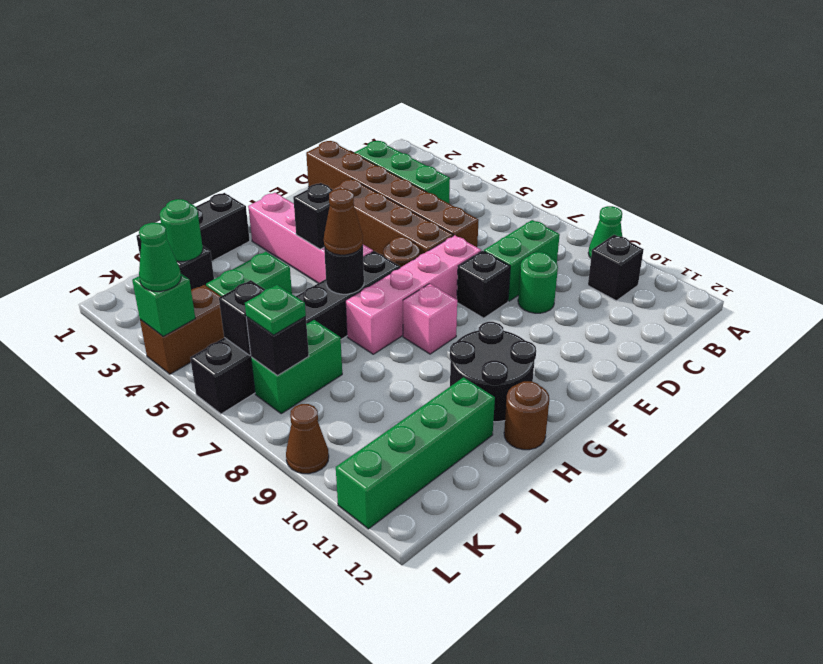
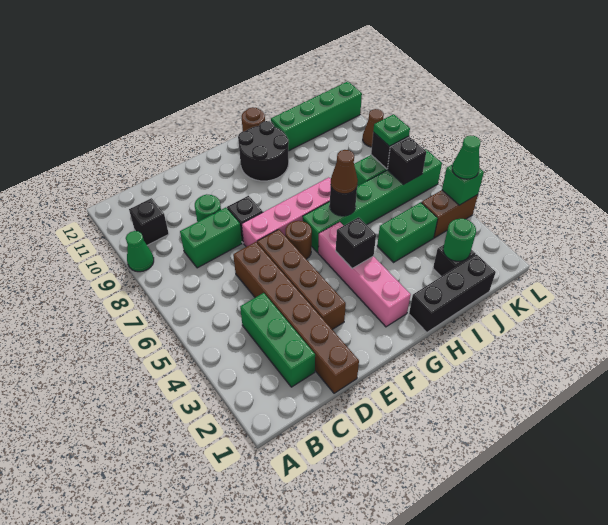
black brick G6:L6 level 1 -> green brick G6:L6 level 1
pink brick G8 level 1 -> none

